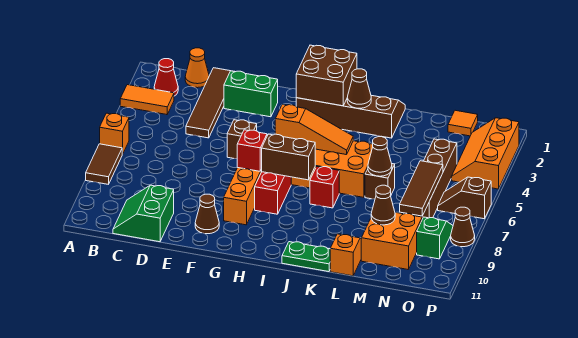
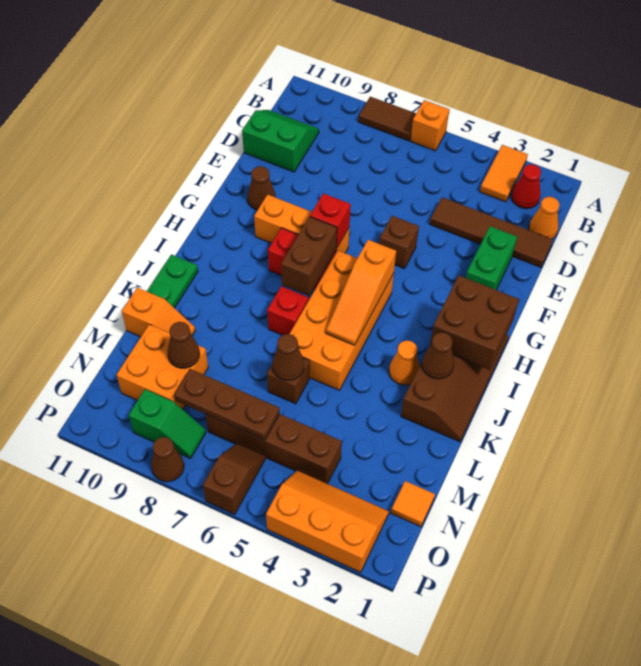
none -> orange cone J3 level 1
brown tile N6:N8 level 2 -> brown plate N6:N8 level 2

